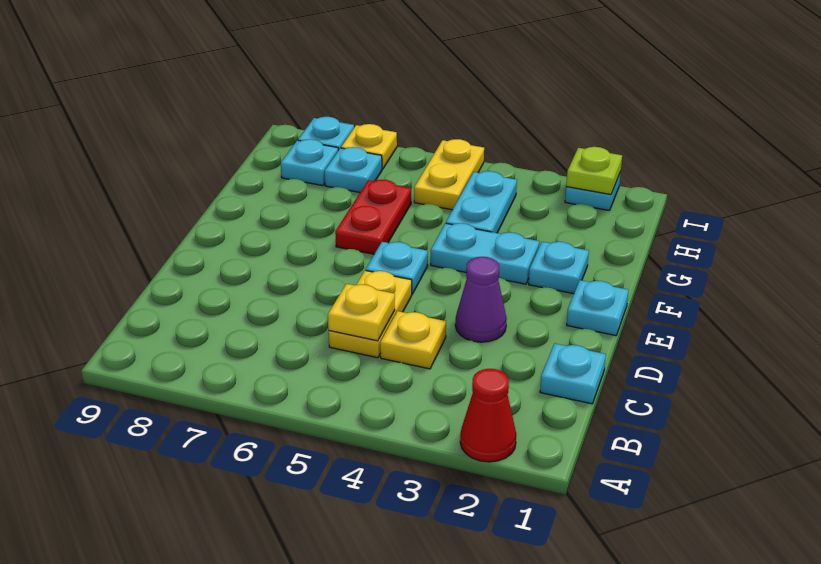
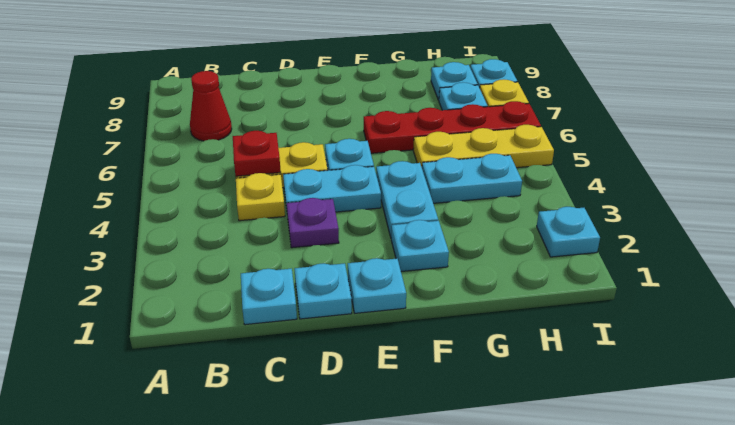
red cone A2 level 1 -> red cone B7 level 1
yellow plate C5 level 2 -> red plate C5 level 2
none -> cyan plate D1 level 1
purple cone D3 level 1 -> purple plate D3 level 1
none -> cyan plate D4:E4 level 1
red plate F6:G6 level 1 -> red plate F6:I6 level 1
yellow plate H5:I5 level 1 -> yellow plate G5:I5 level 1
lime plate I2 level 2 -> none

